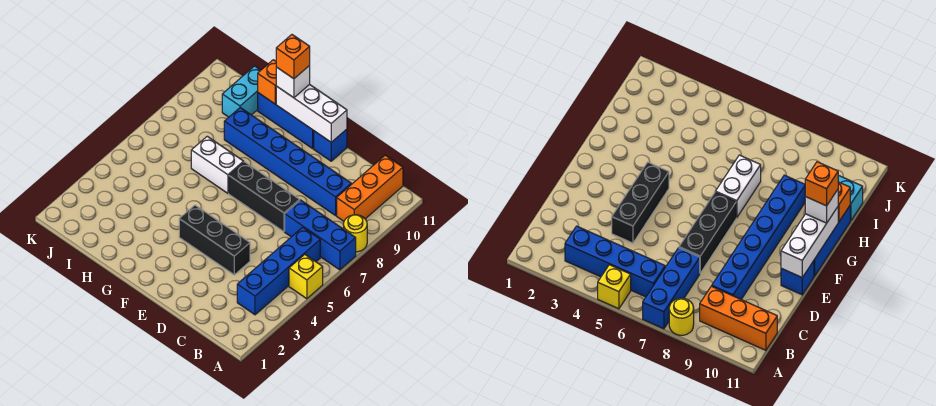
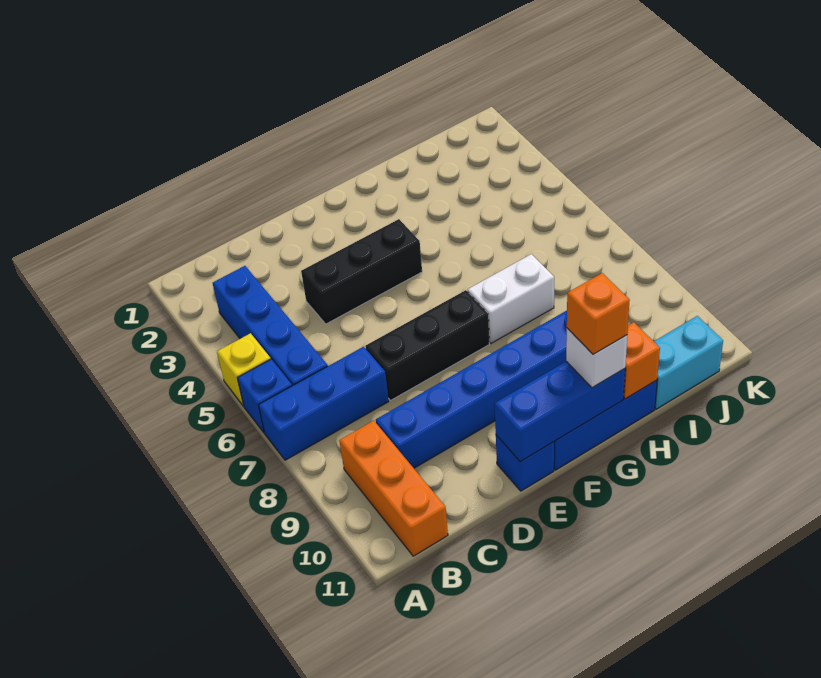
none -> blue brick A6 level 1
yellow round brick A8 level 1 -> none
white brick E11:G11 level 2 -> blue brick E11:G11 level 2
cyan brick I10:I11 level 1 -> cyan brick I11:J11 level 1

